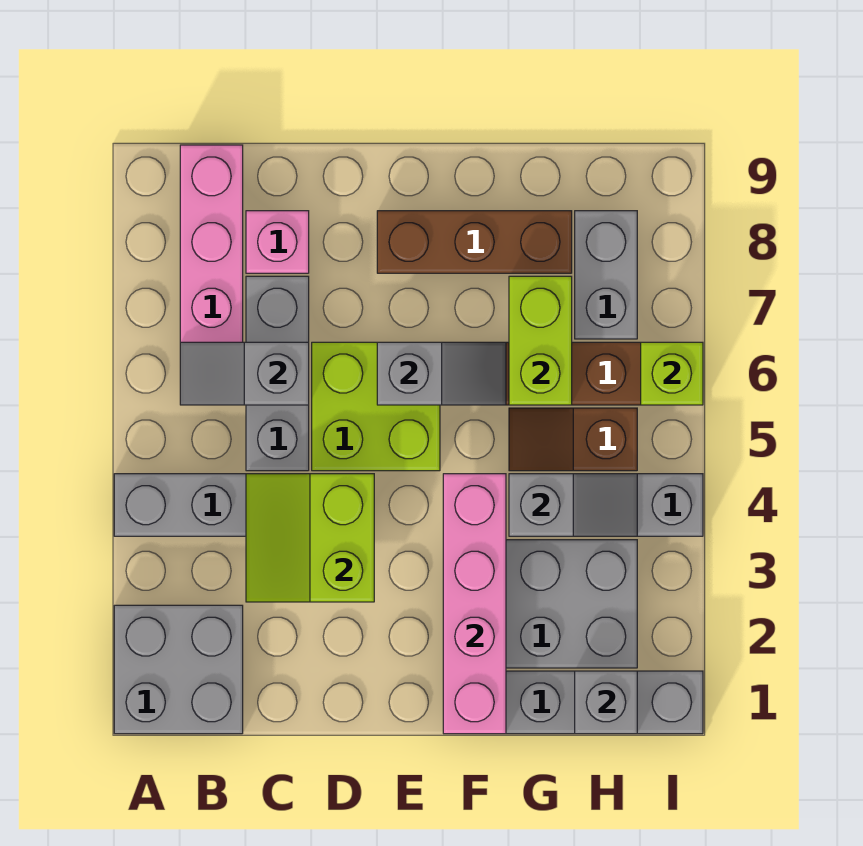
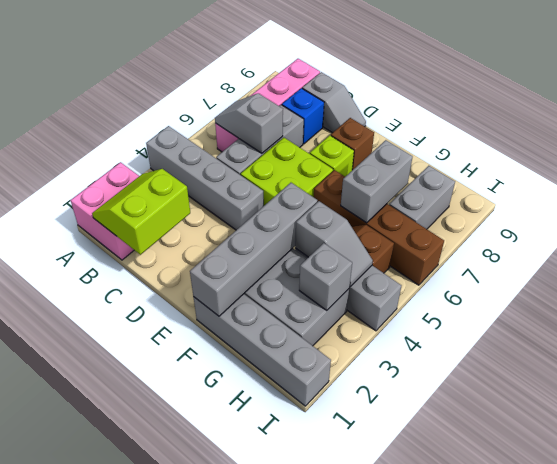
grey brick A1:B2 level 1 -> pink brick A1:B2 level 1
lime slope C3:D4 level 2 top D -> lime slope B1:C2 level 2 top C
pink brick C8 level 1 -> blue brick C8 level 1
grey slope E6:F6 level 2 top E -> grey slope C9:D9 level 1 top C
brown brick E8:G8 level 1 -> brown brick E8 level 1
pink brick F1:F4 level 2 -> grey brick F1:F4 level 2
lime brick G6:G7 level 2 -> grey brick G6:G7 level 2
grey brick H1 level 2 -> grey brick H3 level 2
lime brick I6 level 2 -> lime brick E7 level 1

